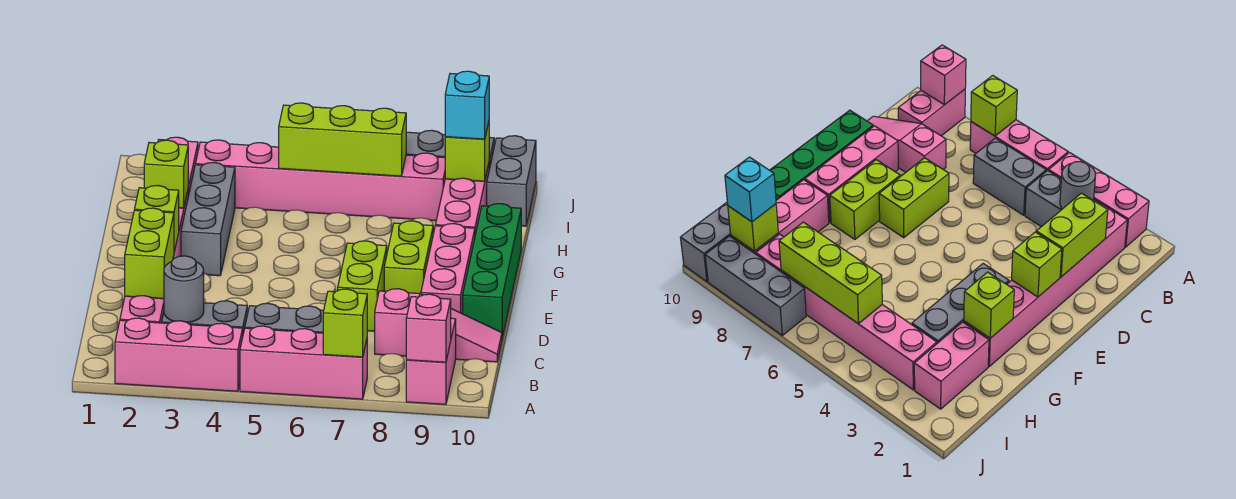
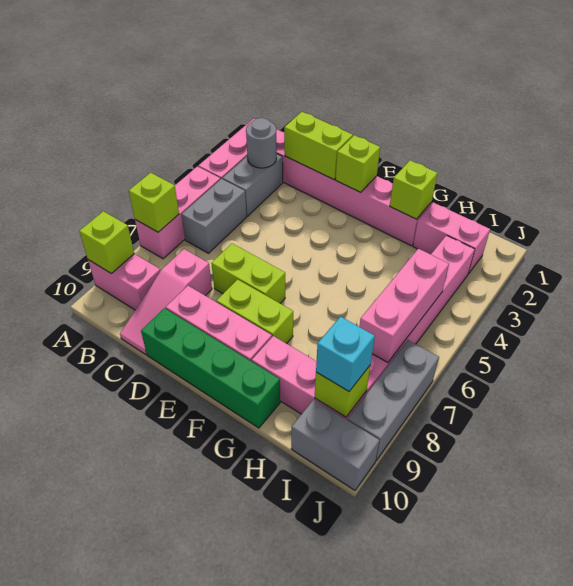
pink brick A9 level 2 -> lime brick A9 level 2
grey brick F3:H3 level 1 -> none
lime brick I5:I7 level 2 -> pink brick I5:I7 level 2

